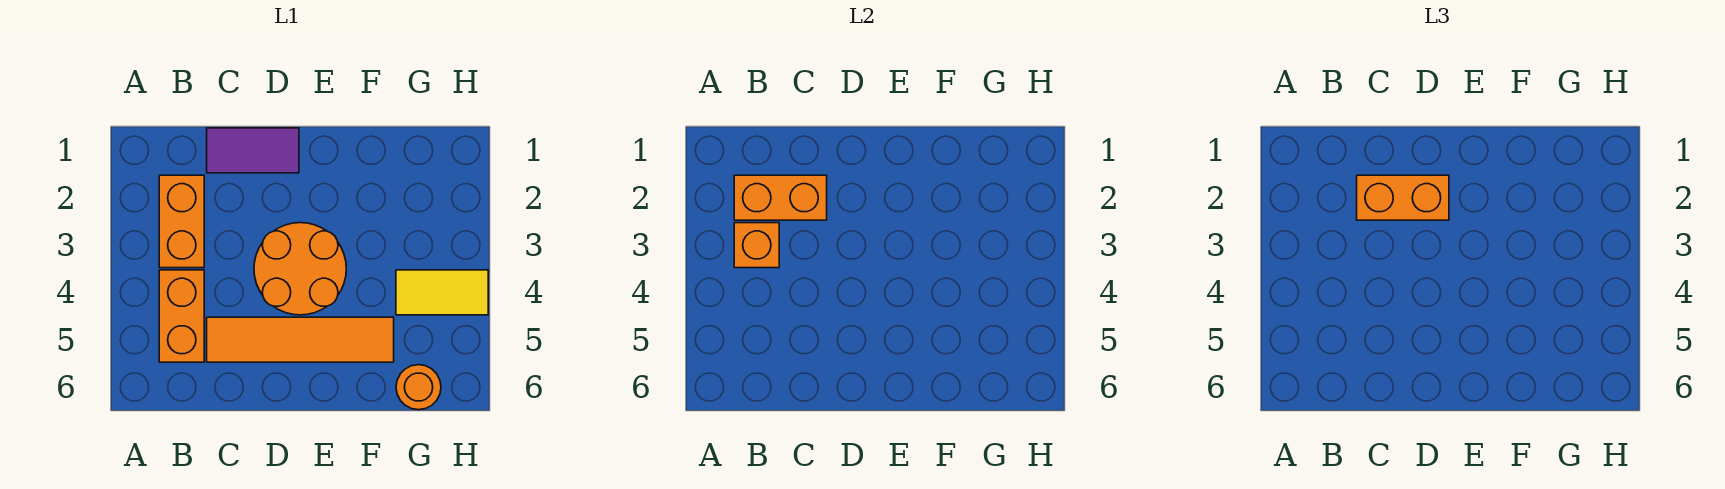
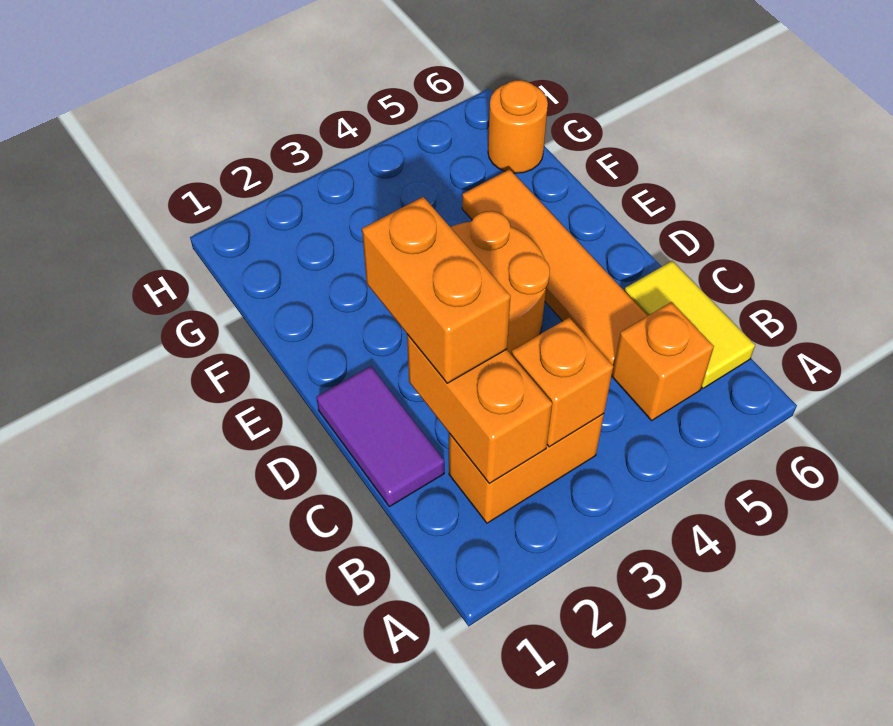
orange brick B4:B5 level 1 -> orange brick B5 level 1
yellow tile G4:H4 level 1 -> yellow tile B6:C6 level 1

